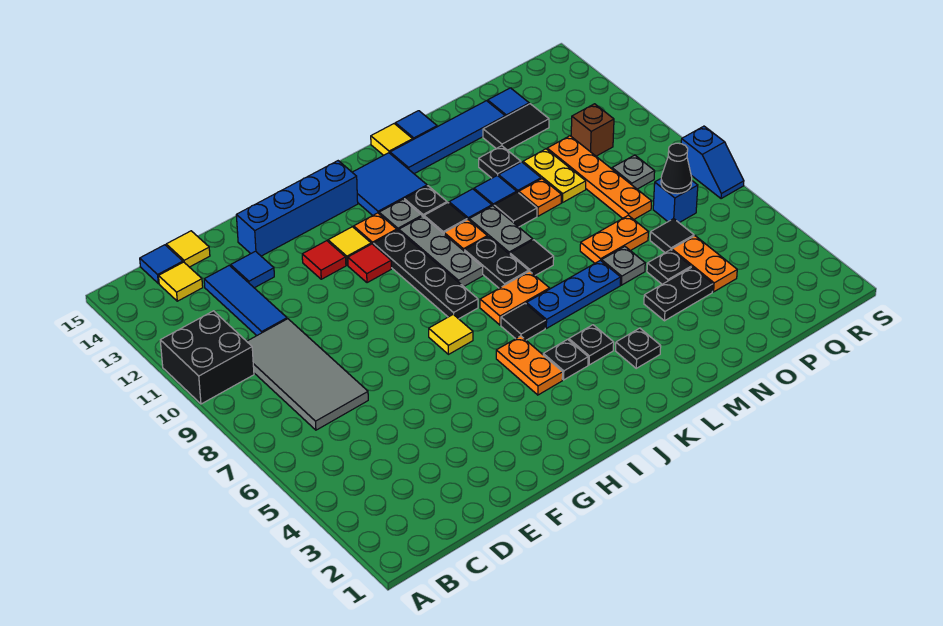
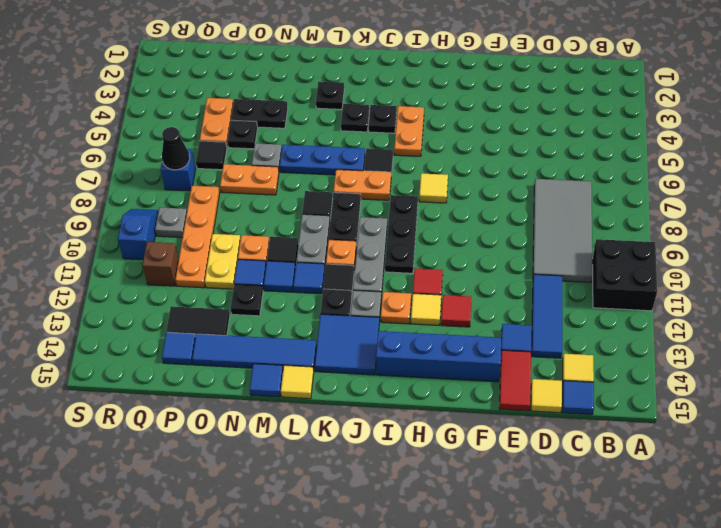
none -> red tile E14:E15 level 1
black plate I8:I11 level 1 -> black plate I8:I10 level 1
blue slope S7:S8 level 1 top 8 -> blue slope R9:R10 level 1 top 10

